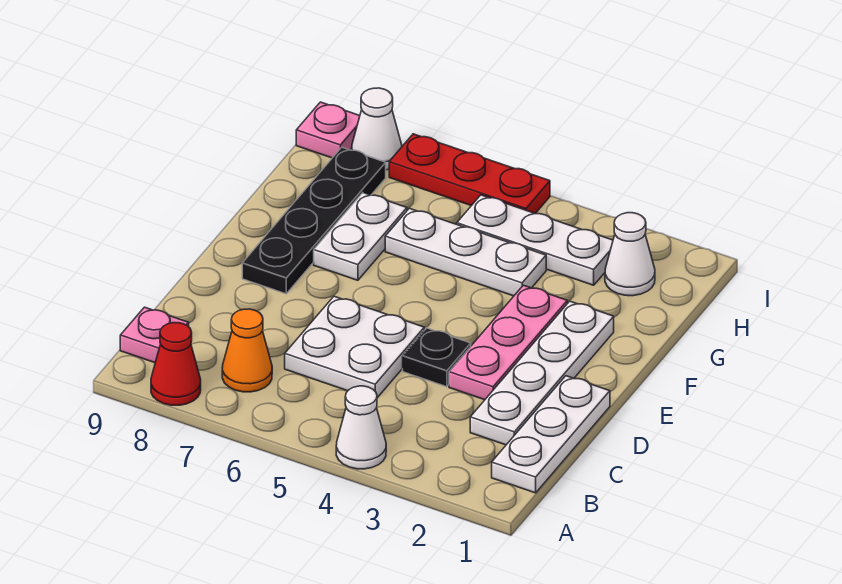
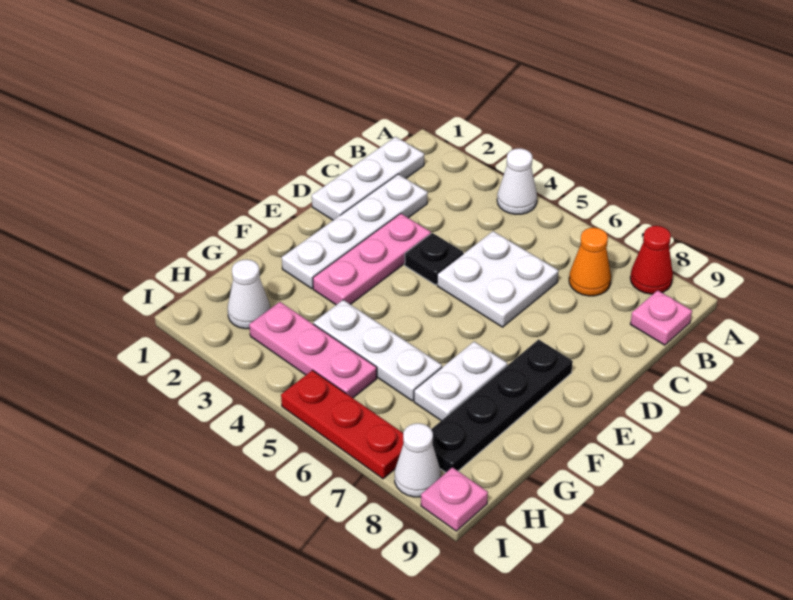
white plate H3:H5 level 1 -> pink plate H3:H5 level 1

